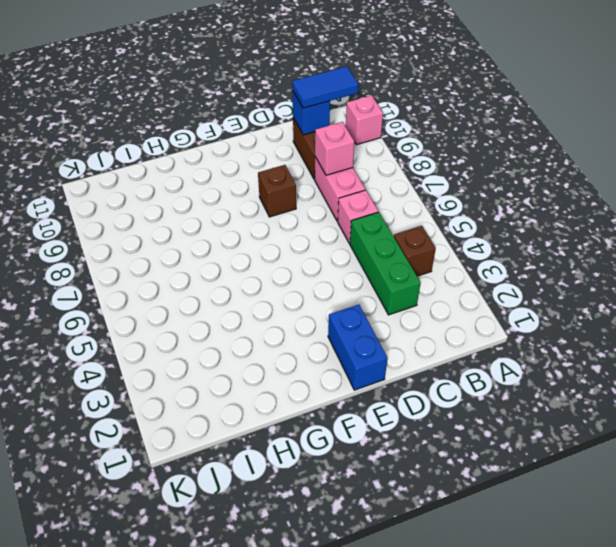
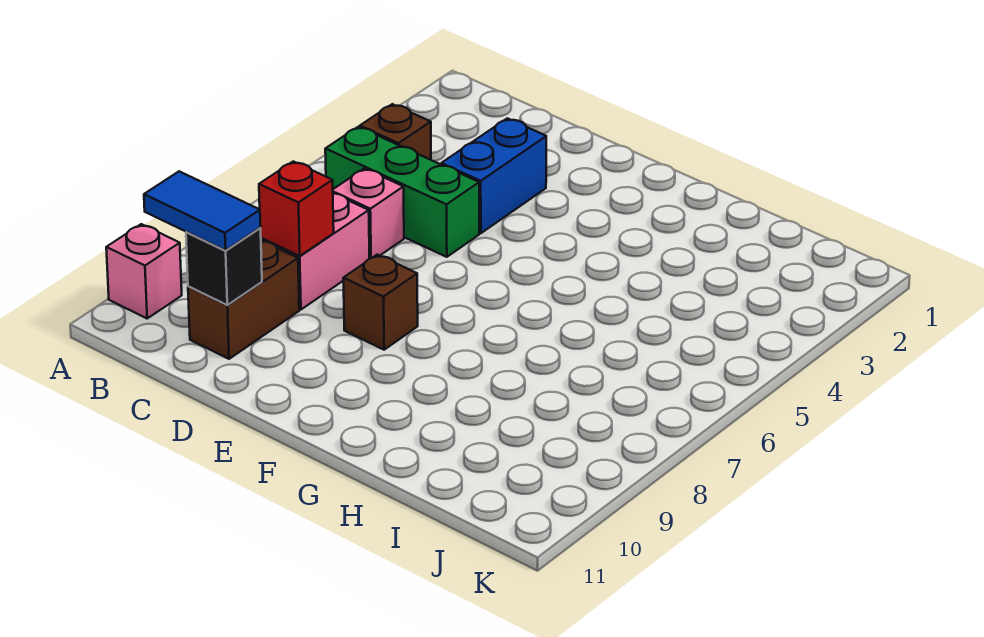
green brick C3:C5 level 1 -> green brick B5:D5 level 1
pink brick C8 level 2 -> red brick C8 level 2
blue brick C10 level 2 -> black brick C10 level 2
blue brick E1:E2 level 1 -> blue brick D3:D4 level 1

